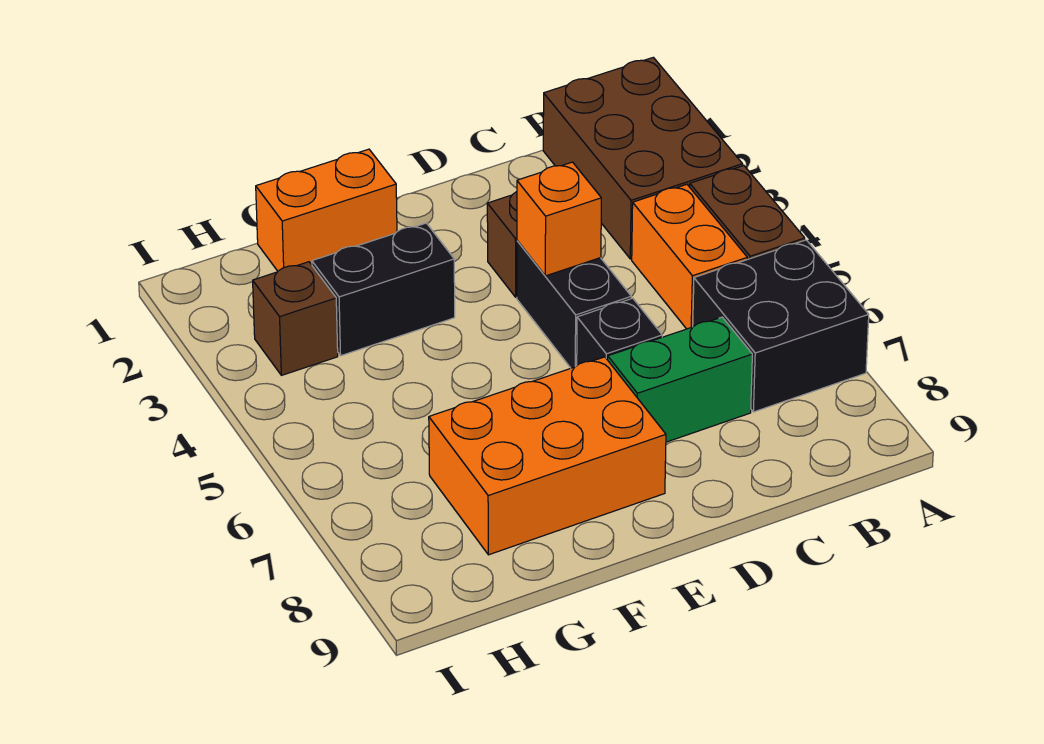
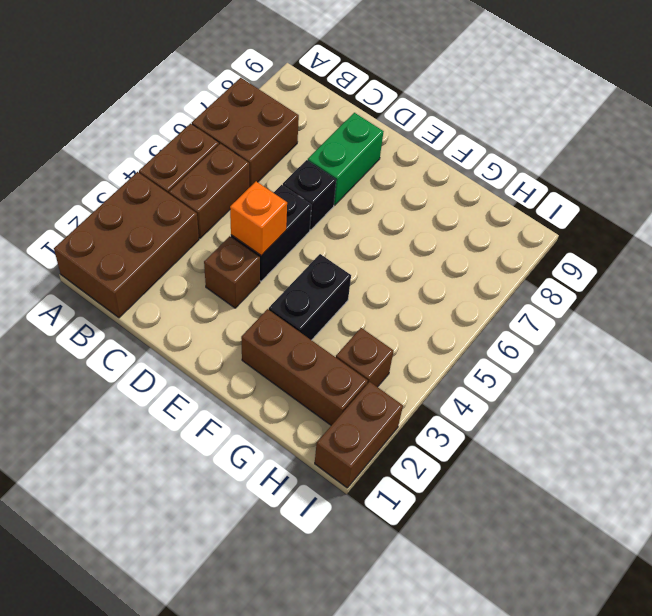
black brick A6:B7 level 1 -> brown brick A6:B7 level 1
orange brick B4:B5 level 1 -> brown brick B4:B5 level 1
green brick C7:D7 level 1 -> green brick D7:D8 level 1
orange brick E7:G8 level 1 -> none
orange brick F1:G1 level 1 -> none
none -> brown brick F2:H2 level 1
black brick F3:G3 level 1 -> black brick F3:F4 level 1
none -> brown brick I1:I2 level 1

